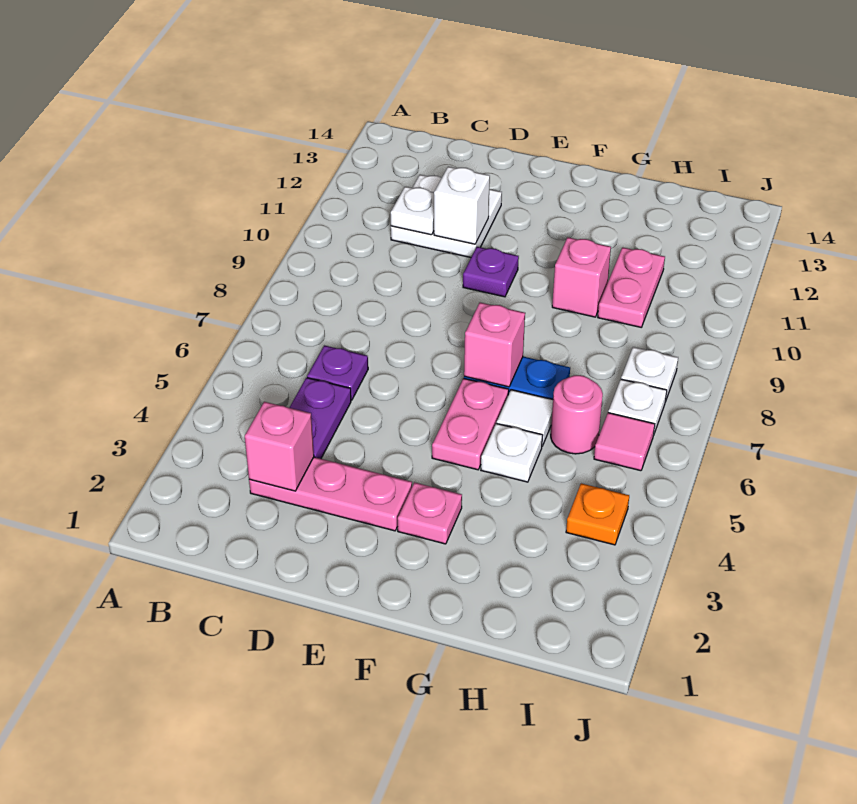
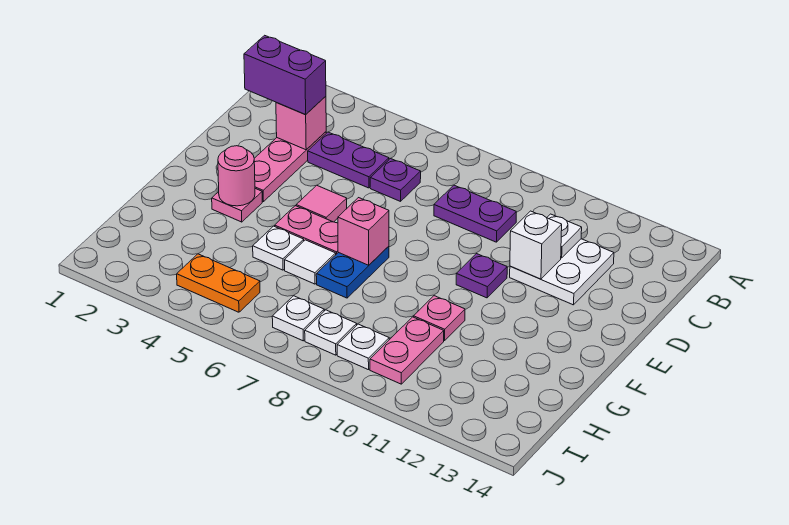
none -> purple brick C2:C3 level 3
none -> purple plate C8:C9 level 1
pink brick G10 level 1 -> pink plate G10 level 1
pink round brick H6 level 1 -> pink round brick F3 level 2
pink plate H10:H11 level 1 -> pink plate H10:I10 level 1
orange plate I4 level 1 -> orange plate I4:I5 level 1
pink tile I6 level 1 -> pink tile E5 level 1
none -> white plate I9 level 1

